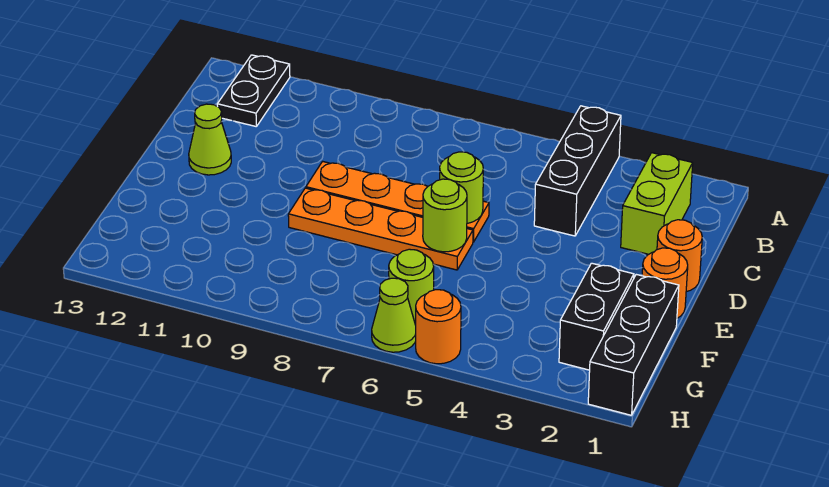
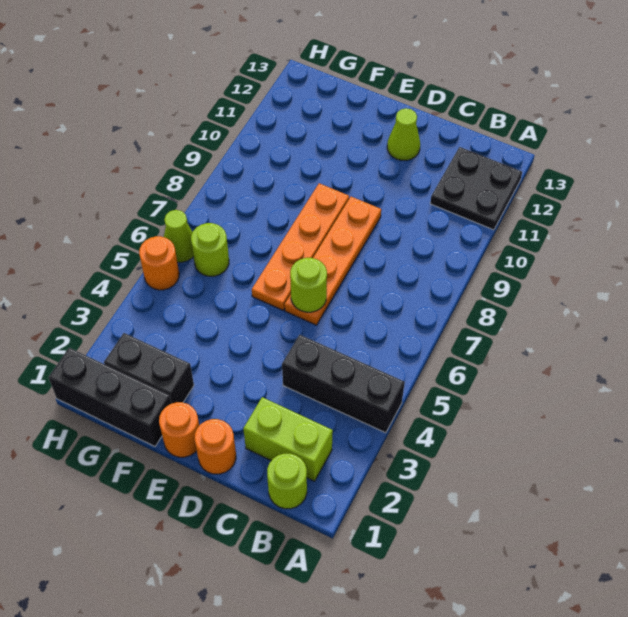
black plate A12:B12 level 1 -> black plate A11:B12 level 1
lime round brick E6 level 2 -> lime round brick B1 level 1

